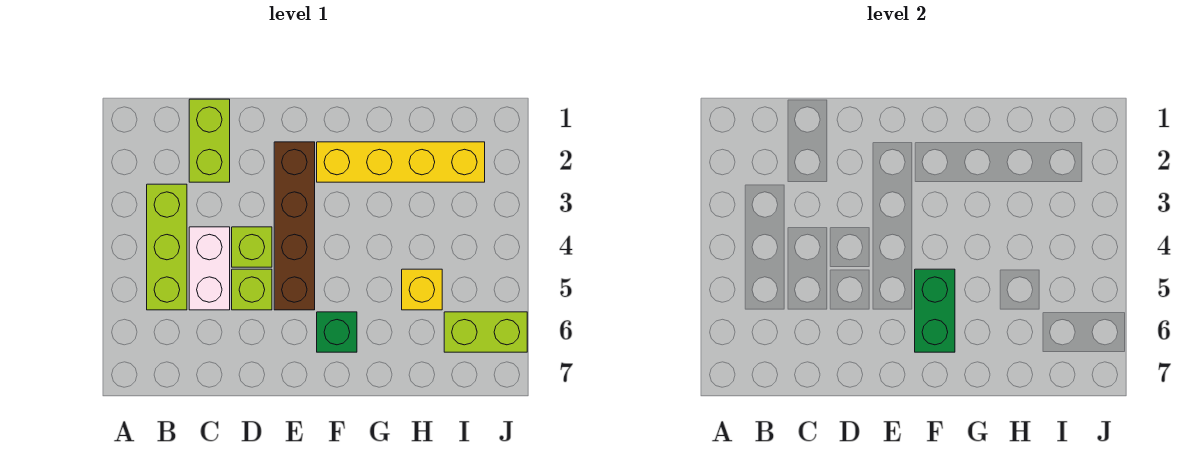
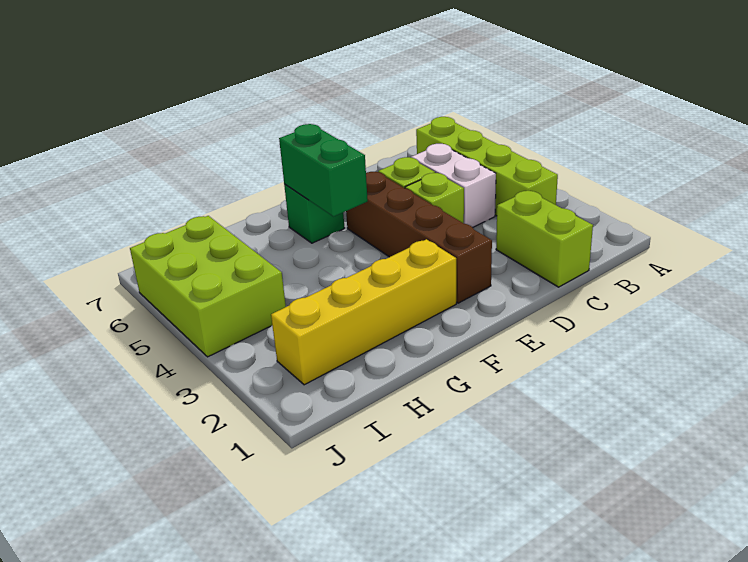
lime brick B3:B5 level 1 -> lime brick B3:B6 level 1
yellow brick H5 level 1 -> none
lime brick I6:J6 level 1 -> lime brick I4:J6 level 1

